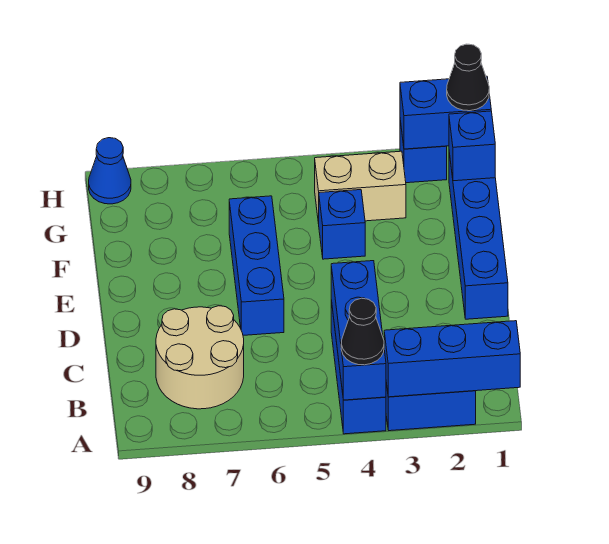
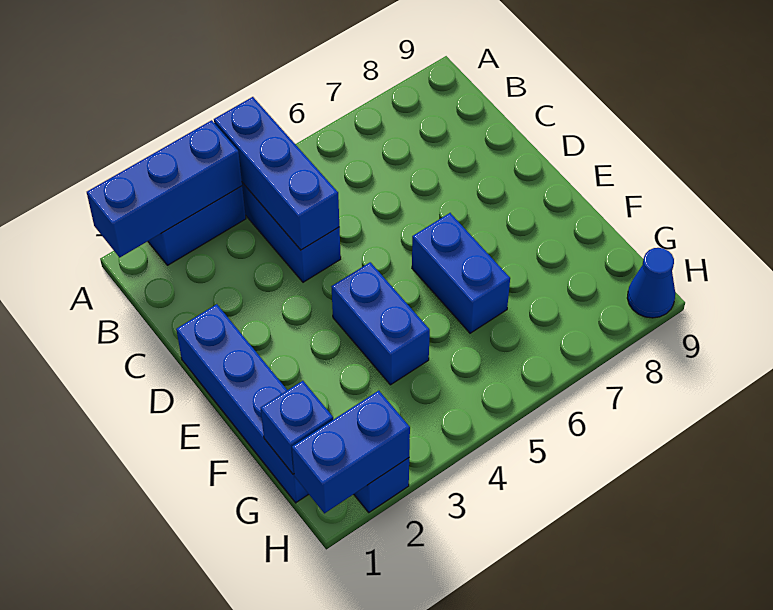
black cone A4 level 3 -> none
tan round brick B7:C8 level 1 -> none
blue brick D6:F6 level 1 -> blue brick E6:F6 level 1
blue brick F4 level 1 -> blue brick E4:F4 level 1
tan brick G3:G4 level 1 -> none
black cone H1 level 3 -> none

